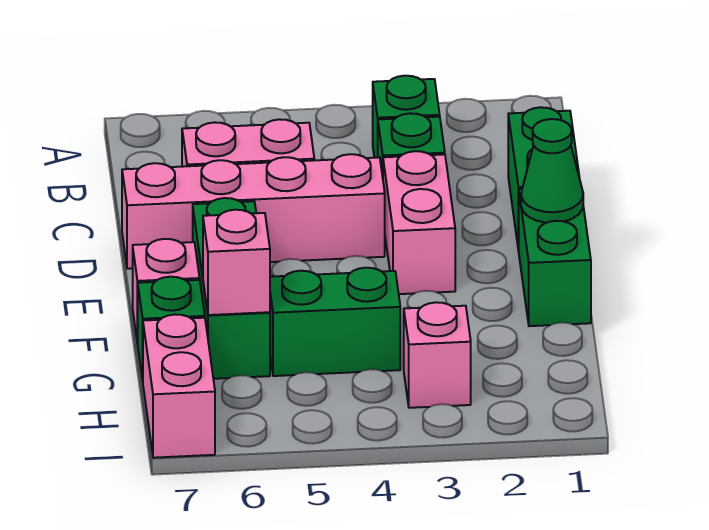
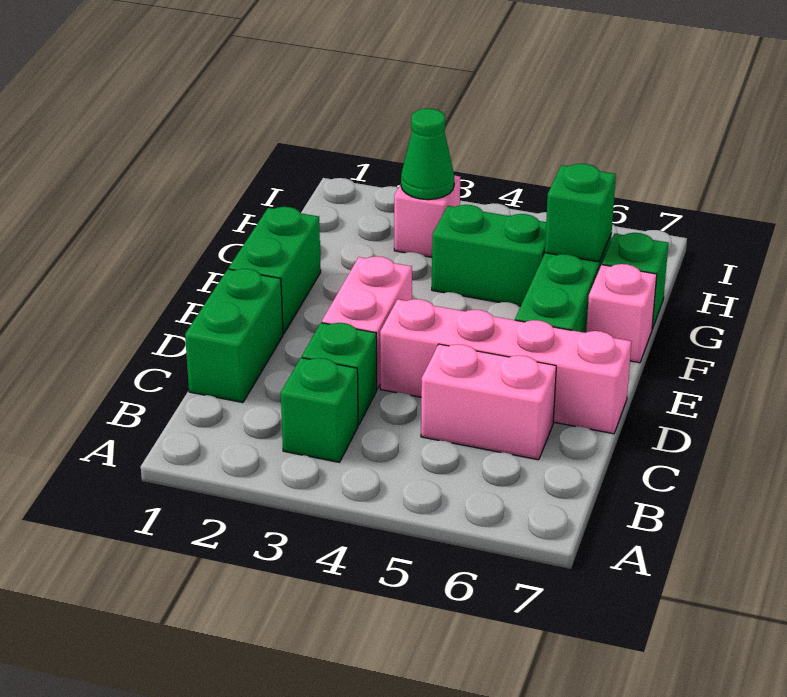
green cone E1 level 2 -> green cone H3 level 2
pink brick G6 level 2 -> green brick G6 level 2
pink brick H7:I7 level 1 -> none

